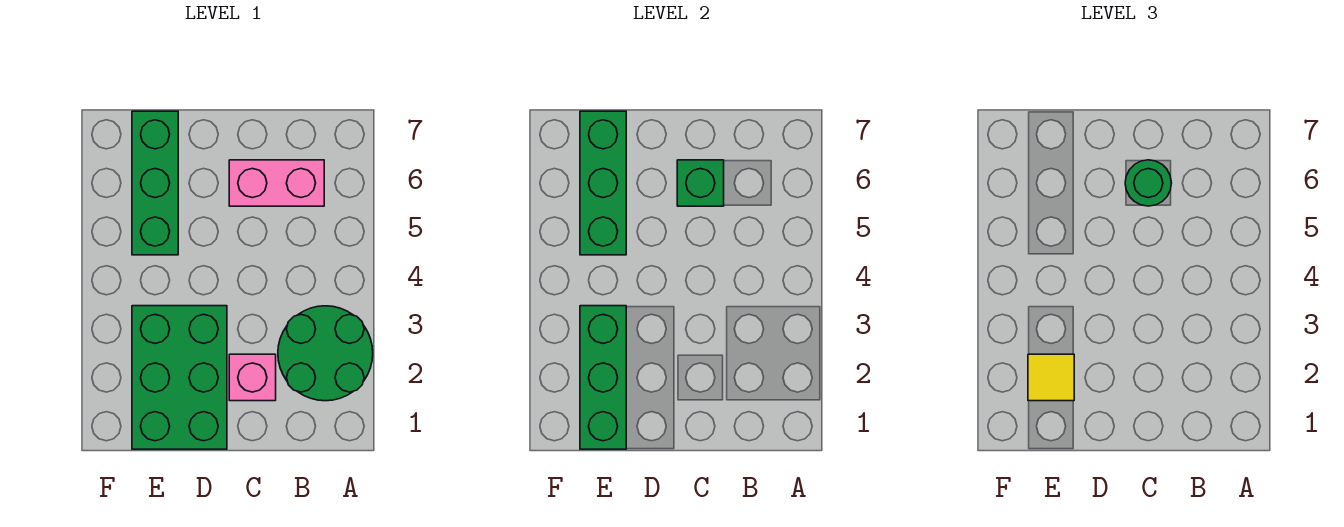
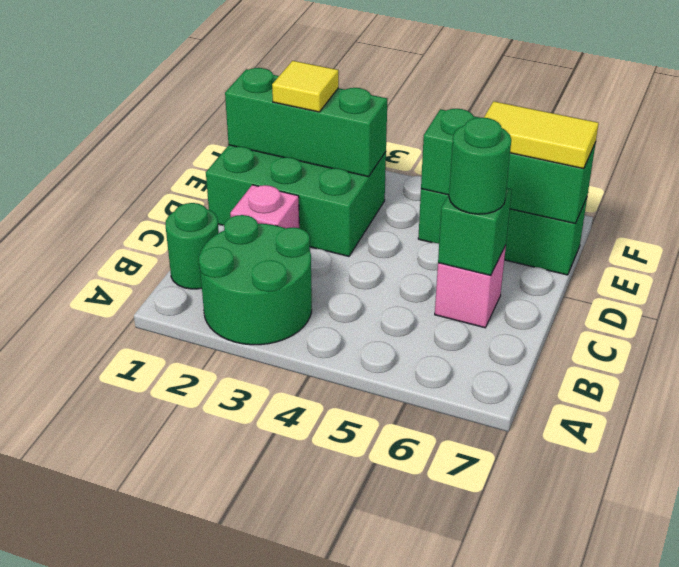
none -> green round brick B1 level 1
pink brick B6:C6 level 1 -> pink brick C6 level 1
none -> yellow tile E6:E7 level 3

